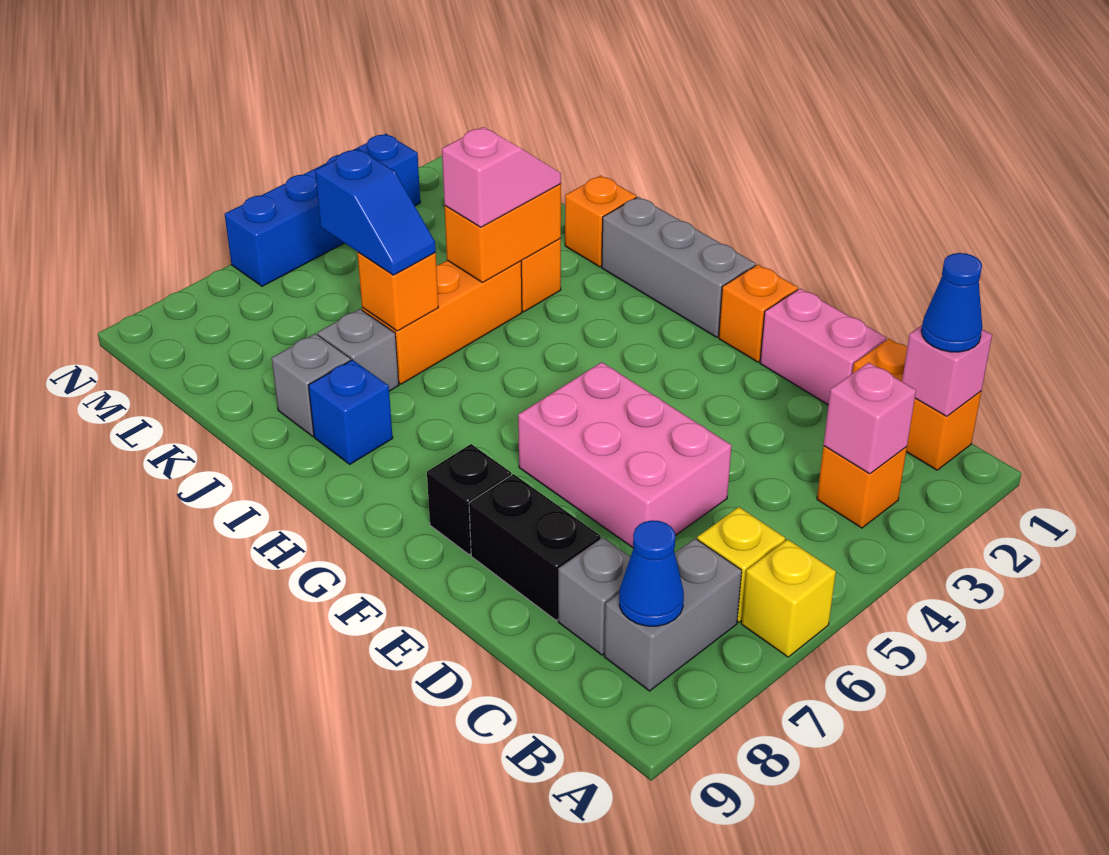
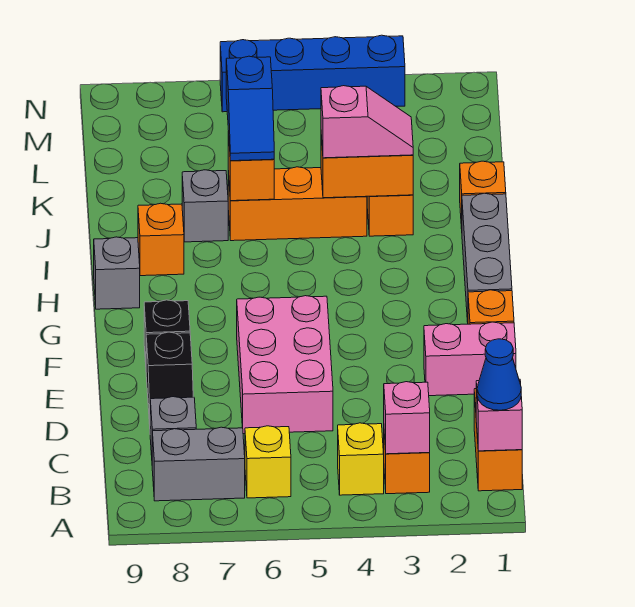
yellow brick A6 level 1 -> yellow brick B4 level 1
blue cone B8 level 2 -> none
pink brick D1:E1 level 1 -> pink brick E1:E2 level 1
black brick D8:E8 level 1 -> black slope D8:E8 level 1 top E
blue brick I8 level 1 -> orange brick I8 level 1
grey brick J8 level 1 -> grey brick H9 level 1

